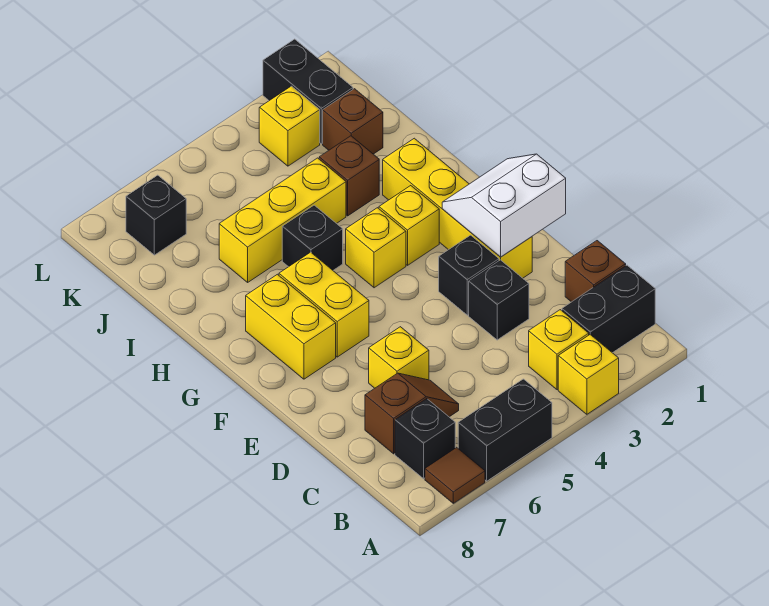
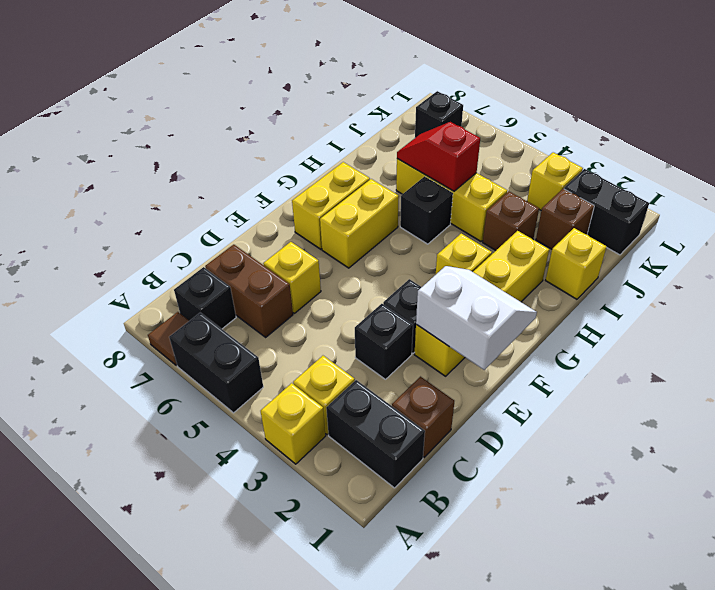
brown slope C6:C7 level 1 top 7 -> brown brick C6:C7 level 1
yellow brick G4 level 1 -> yellow brick I1 level 1
none -> red slope I5:I6 level 2 top 5
black brick K2:L2 level 1 -> black brick K1:K2 level 1

